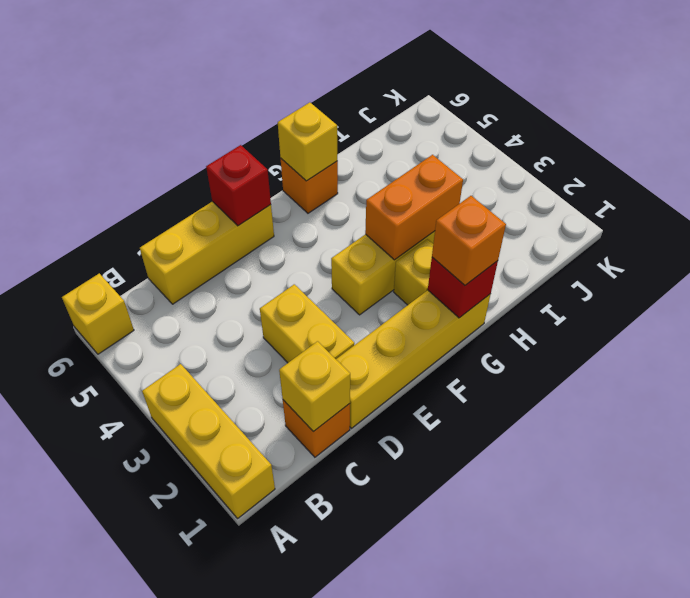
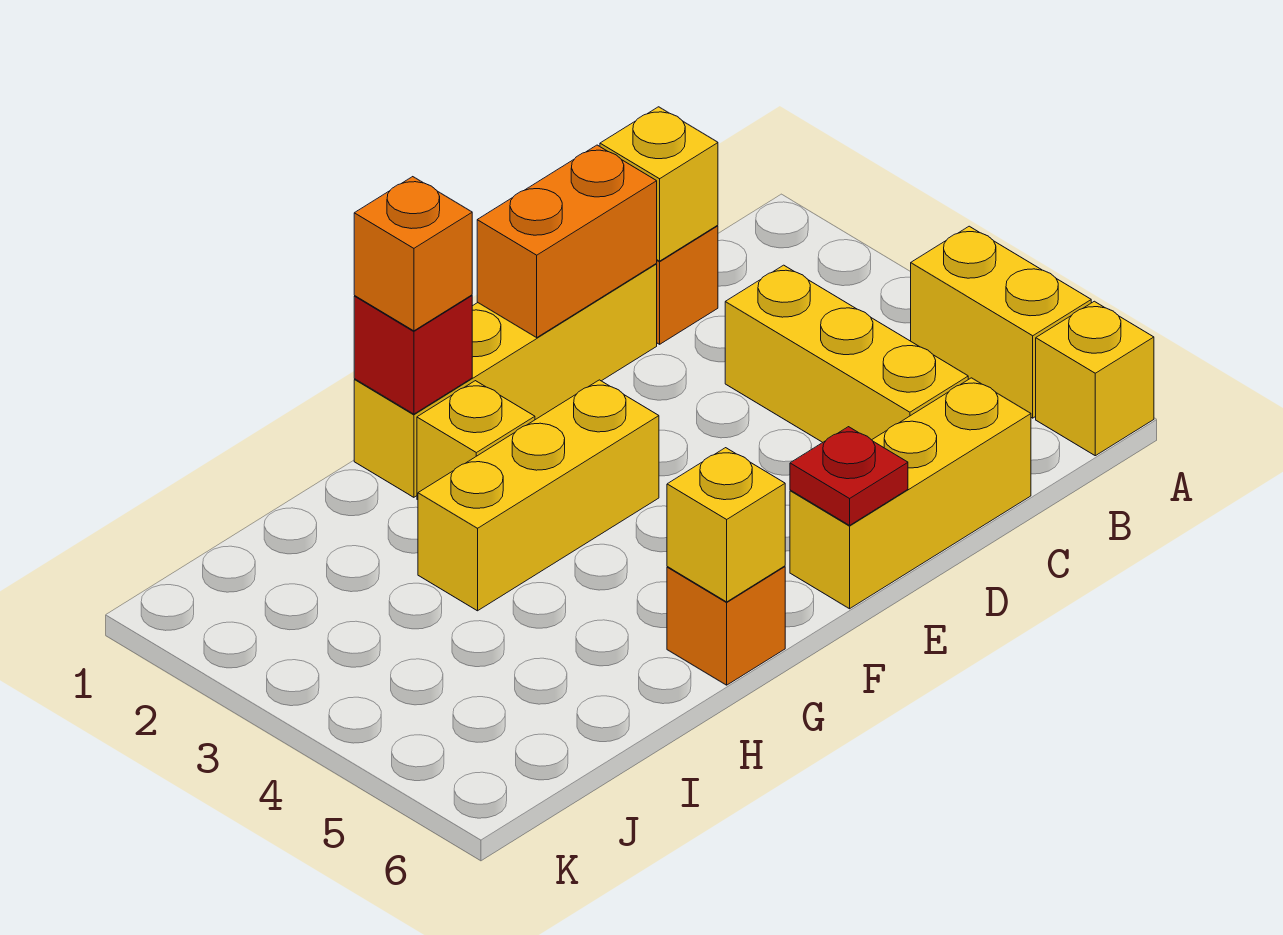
yellow brick A1:A3 level 1 -> yellow brick C3:C5 level 1
yellow brick D2:D3 level 1 -> yellow brick A4:A5 level 1
red brick E6 level 2 -> red plate E6 level 2
orange brick G3:H3 level 2 -> orange brick D1:E1 level 2

